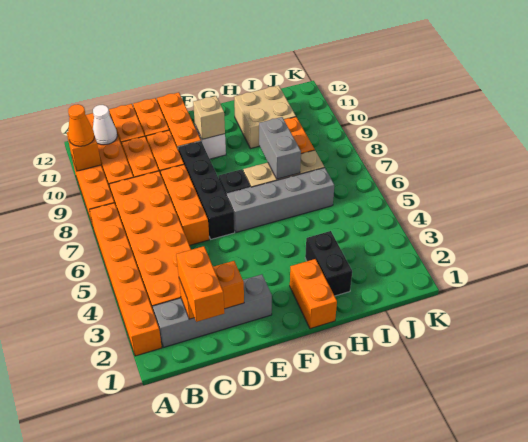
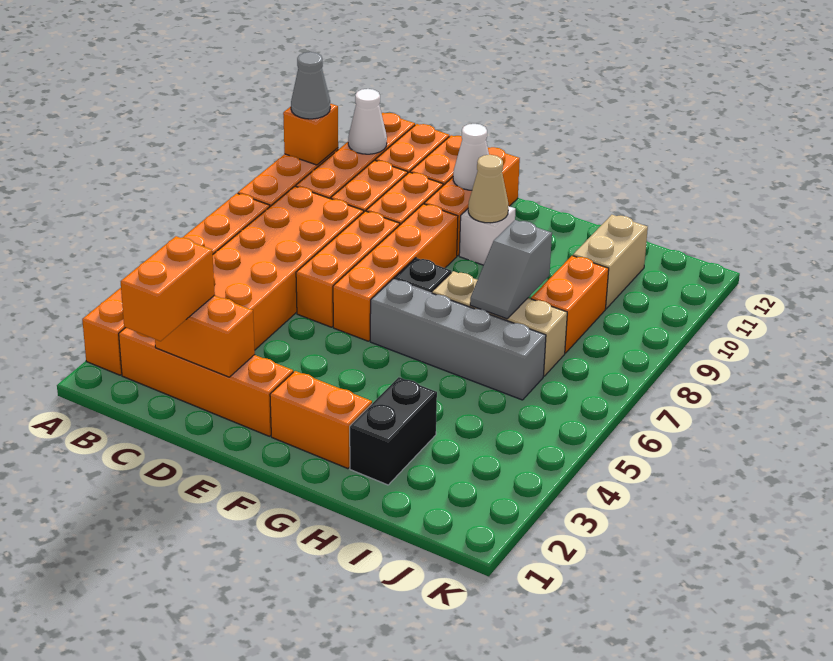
orange cone A10 level 3 -> grey cone A10 level 3
grey brick B2:E2 level 1 -> orange brick B2:E2 level 1
black brick E6:E9 level 1 -> orange brick E6:E9 level 1
none -> white cone E11 level 2
tan brick F10 level 2 -> tan cone F10 level 2
orange brick G1:G2 level 1 -> orange brick F2:G2 level 1
grey brick H7:H8 level 2 -> grey slope H7:H8 level 2 top 8
tan brick H10:I11 level 1 -> tan brick I10:I11 level 1

